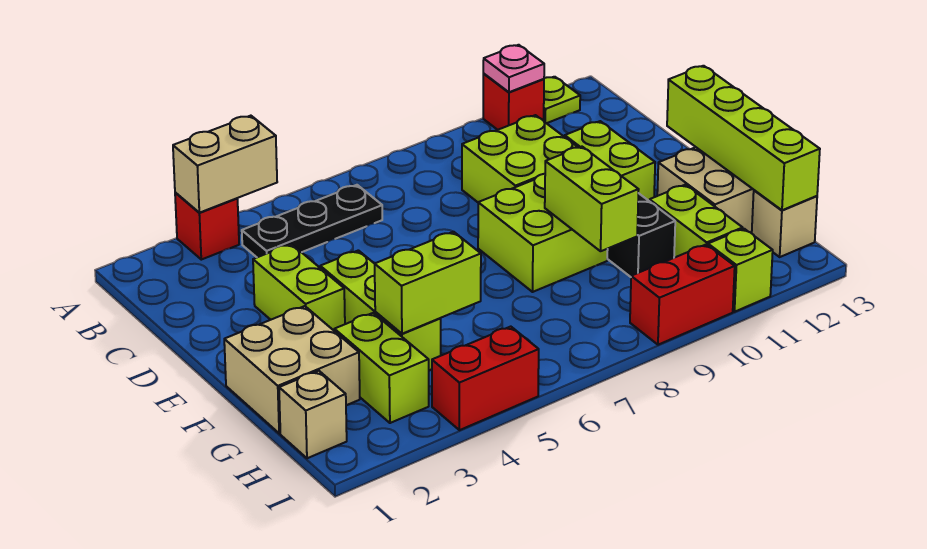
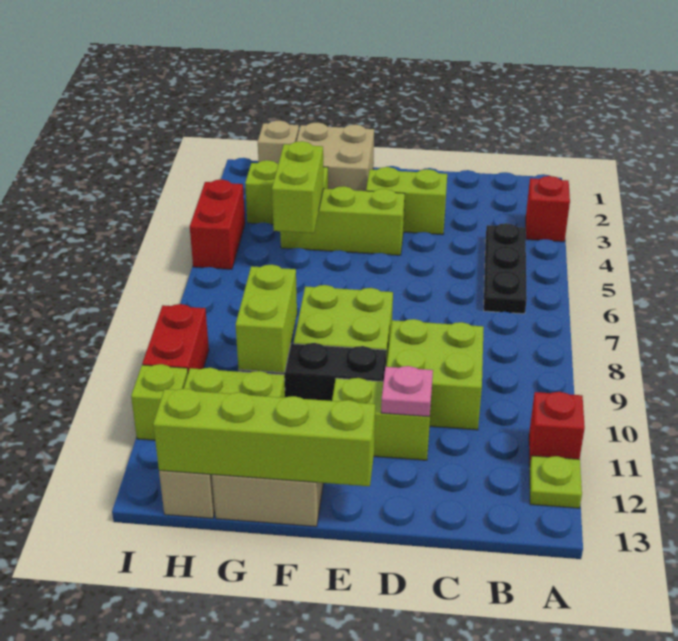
tan brick A3:A4 level 2 -> none
pink plate A11 level 2 -> pink plate D11 level 2
lime brick F9:G9 level 2 -> lime brick G9:G10 level 2

